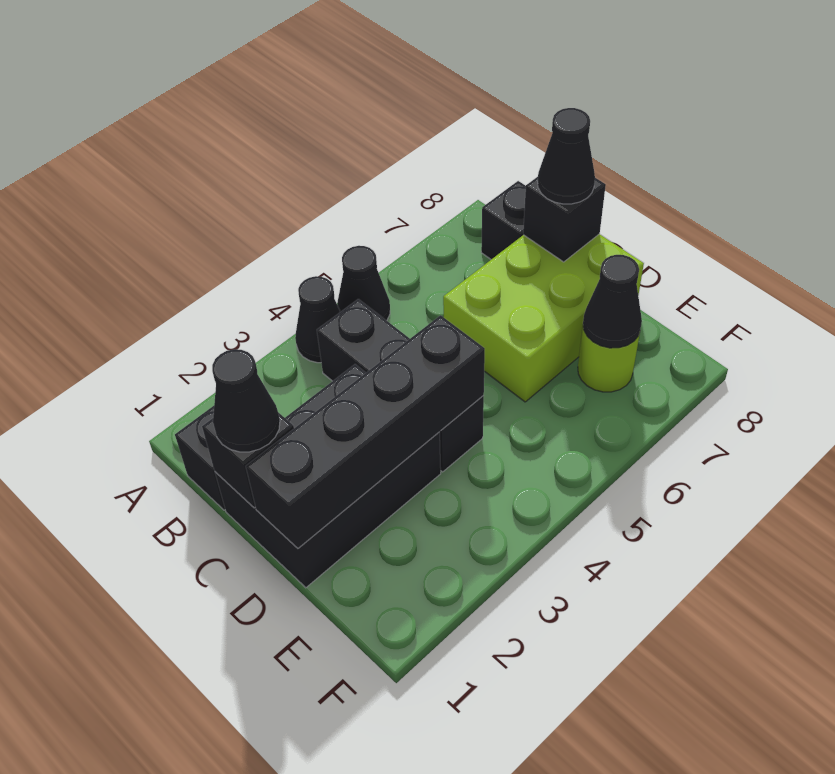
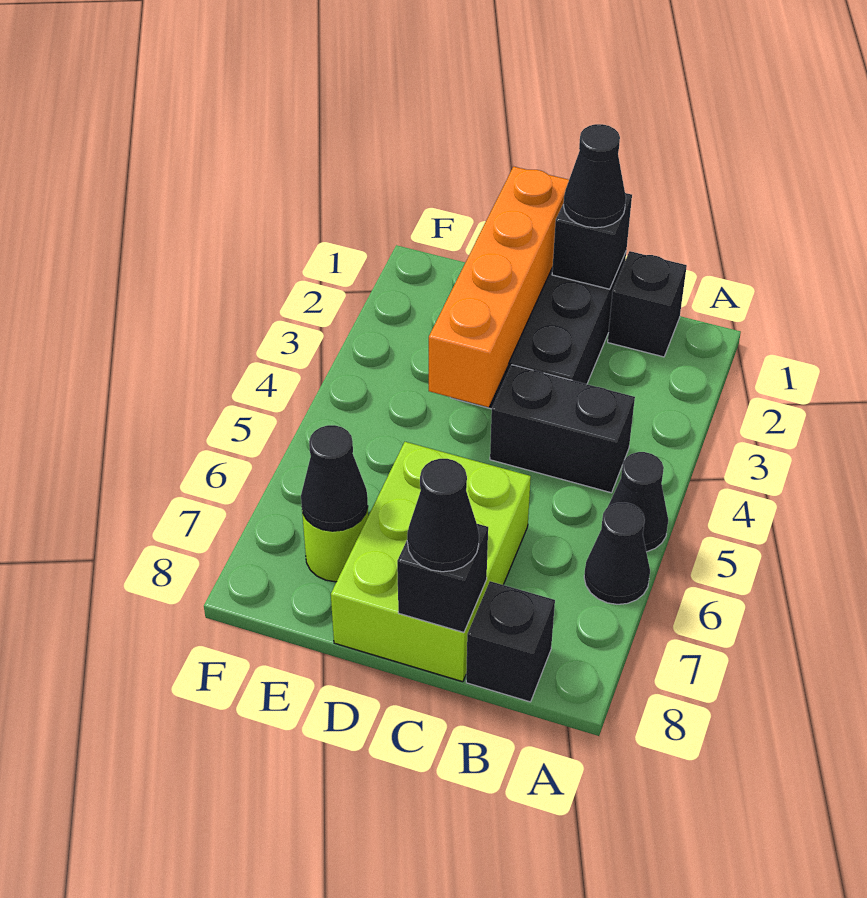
black cone A4 level 1 -> black cone A6 level 1
black brick B4:D4 level 1 -> black brick B4:C4 level 1
black brick D1:D4 level 2 -> orange brick D1:D4 level 2

